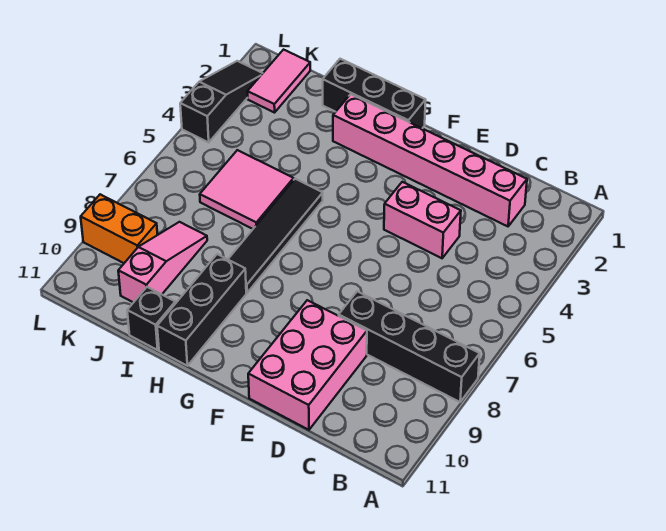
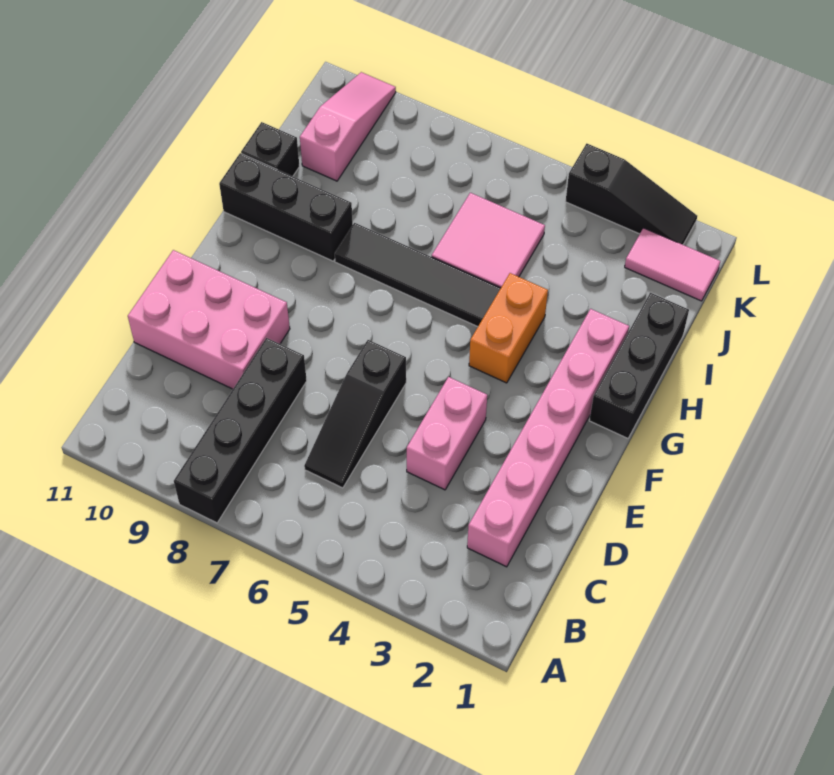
none -> black slope C6:E6 level 1 top E
pink slope J8:J10 level 1 top 10 -> pink slope J10:L10 level 1 top J
orange brick K9:L9 level 1 -> orange brick G4:H4 level 1

